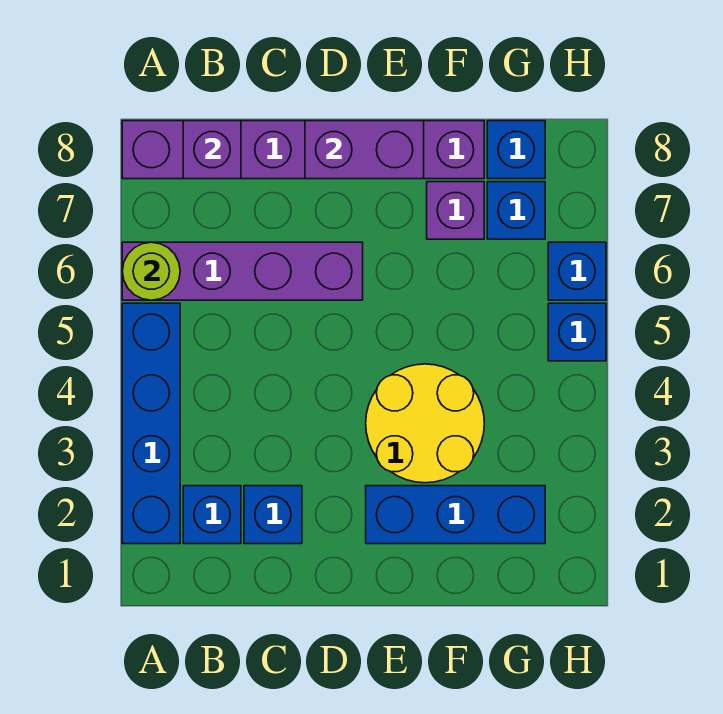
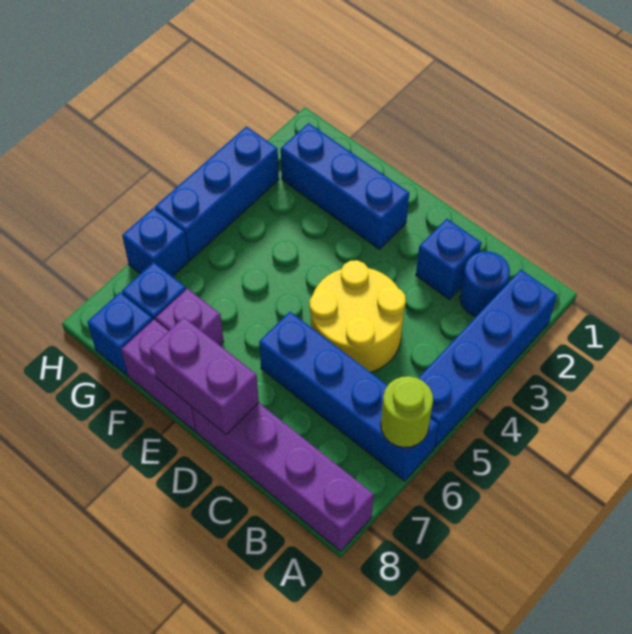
purple brick A6:D6 level 1 -> blue brick A6:D6 level 1
blue brick B2 level 1 -> blue round brick B2 level 1
purple brick B8 level 2 -> none
yellow round brick E3:F4 level 1 -> yellow round brick C4:D5 level 1
blue brick H5 level 1 -> blue brick H3:H5 level 1

